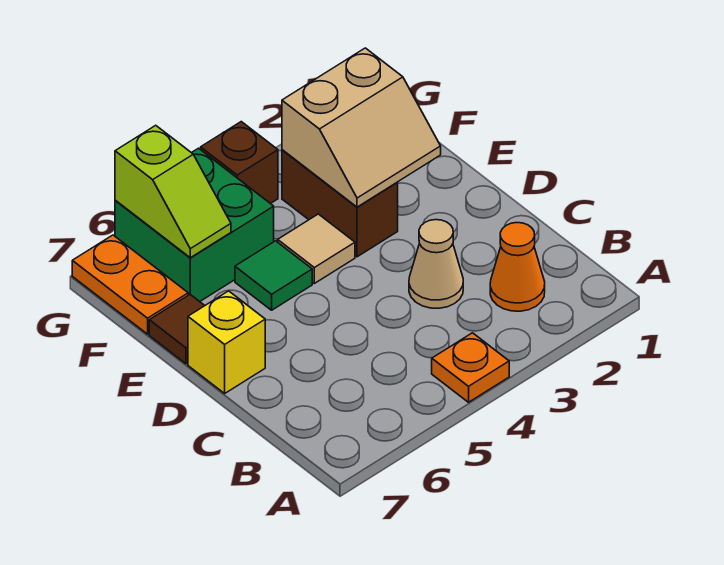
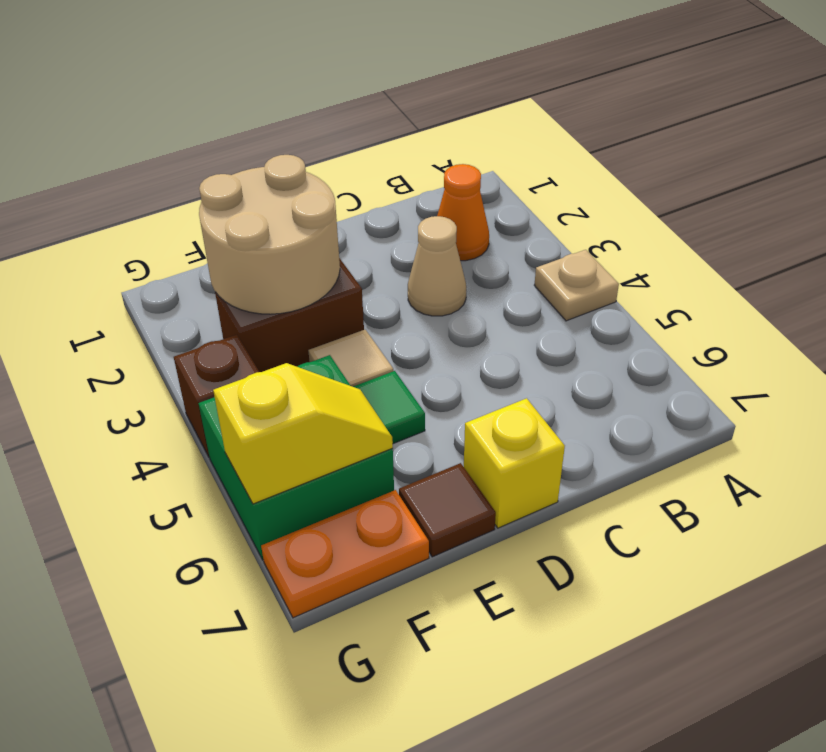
orange plate A4 level 1 -> tan plate A4 level 1
tan slope E2:F3 level 2 top F -> tan round brick E2:F3 level 2
lime slope F6:G6 level 2 top G -> yellow slope F6:G6 level 2 top G

